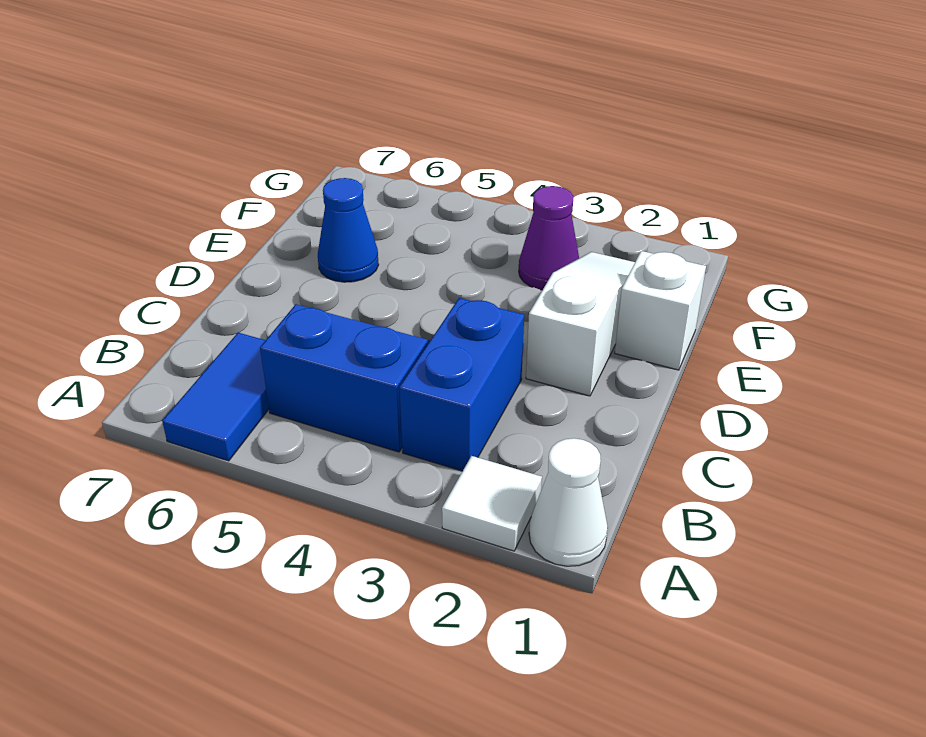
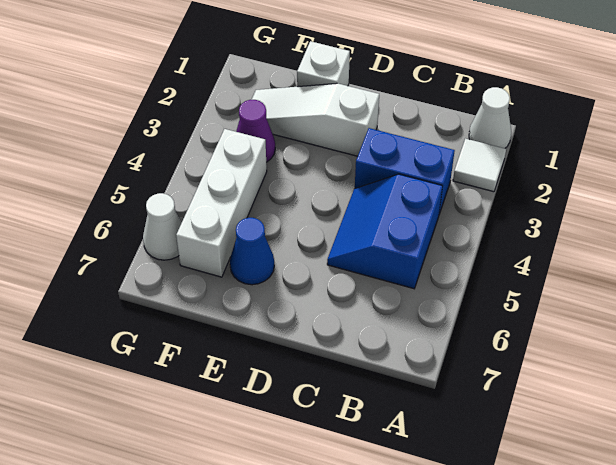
blue tile A6:B6 level 1 -> none
none -> white brick F4:F6 level 1
none -> white cone G6 level 1

